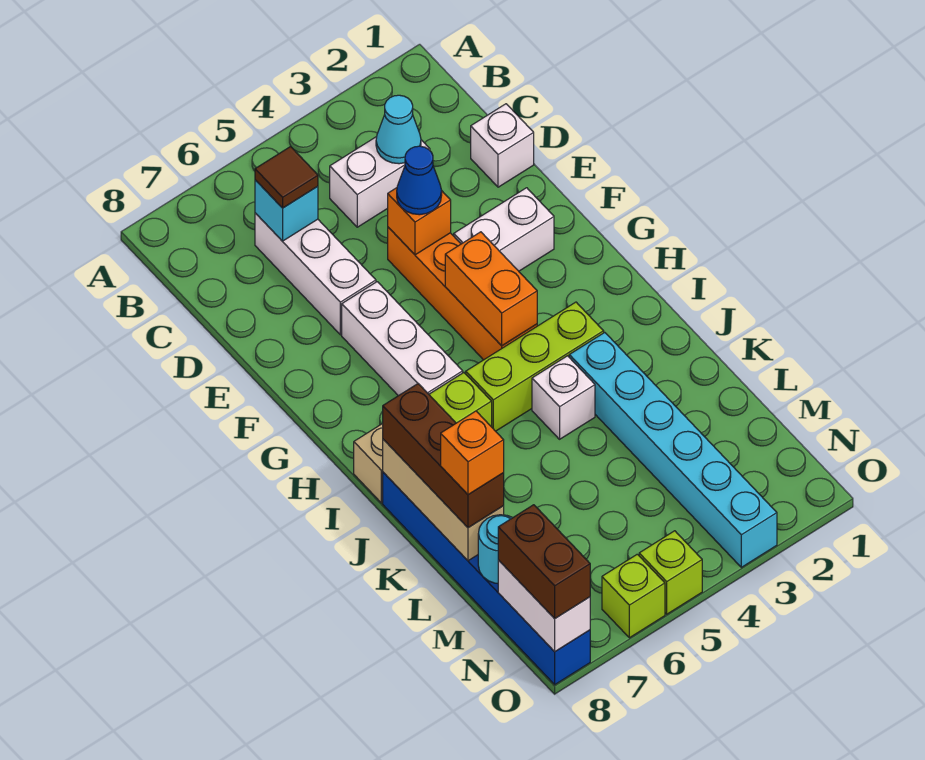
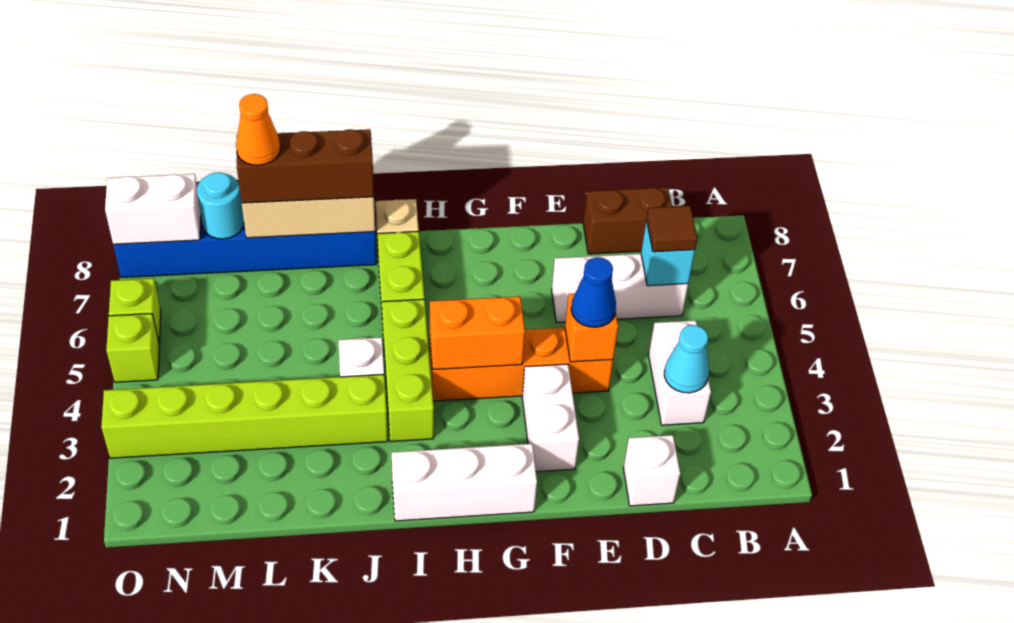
white brick F6:H6 level 1 -> white brick G1:I1 level 1
cyan brick J3:O3 level 1 -> lime brick J3:O3 level 1
orange brick L8 level 4 -> orange cone L8 level 4
brown brick N8:O8 level 3 -> brown brick C8:D8 level 1

